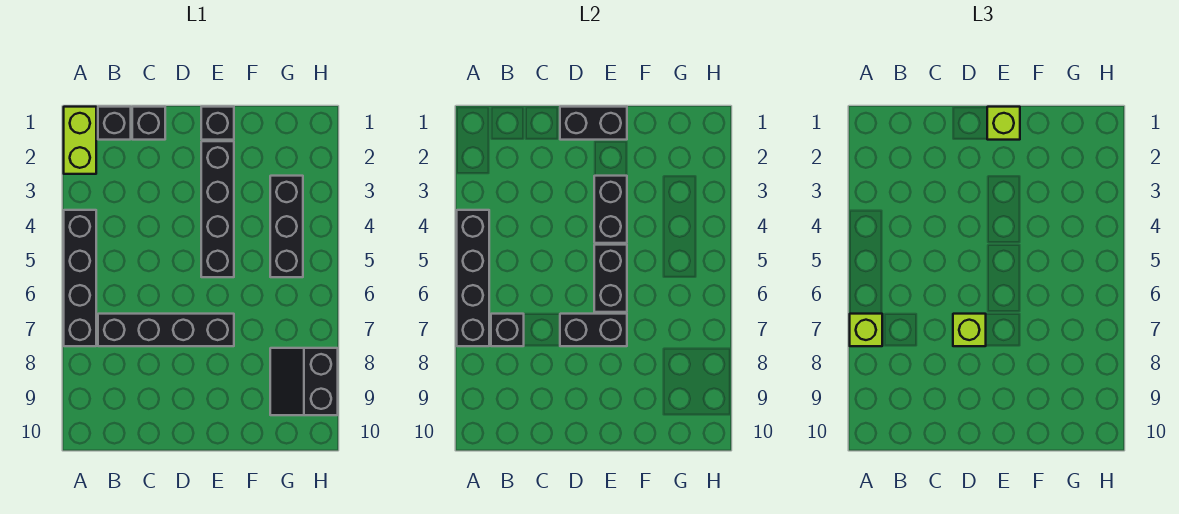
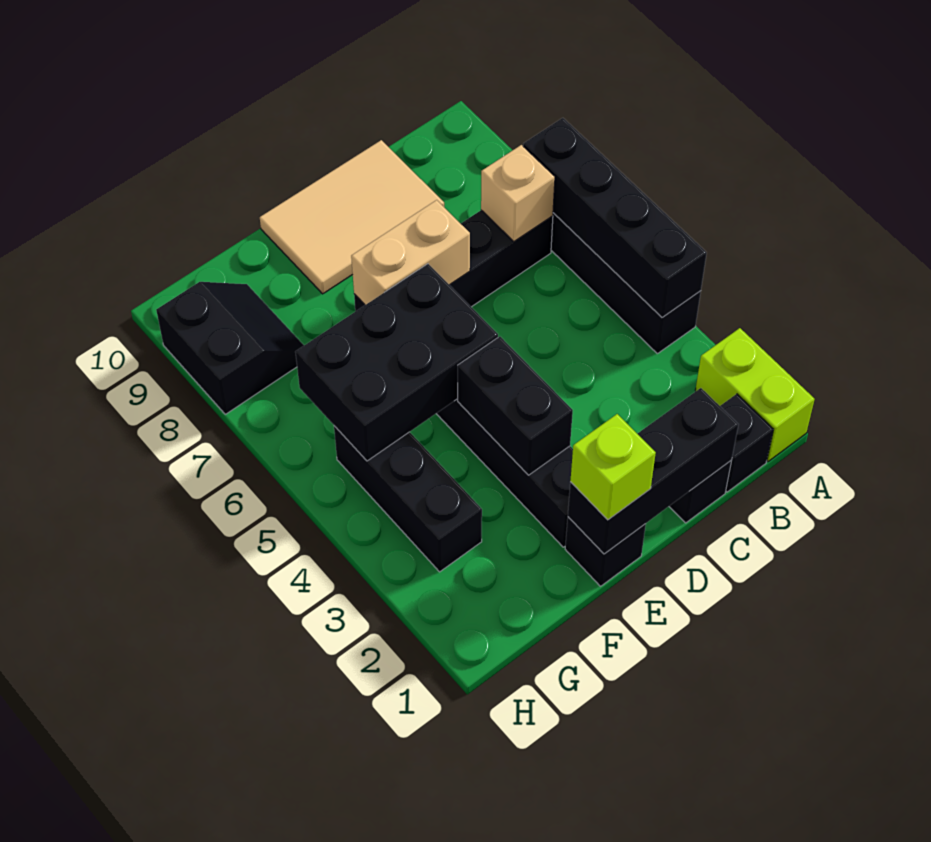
lime brick A7 level 3 -> none
black brick B7 level 2 -> tan brick B7 level 2
none -> tan tile C9:E10 level 1
black brick D1:E1 level 2 -> black brick C1:E1 level 2
black brick D7:E7 level 2 -> tan brick D7:E7 level 2
lime brick D7 level 3 -> none
black brick E5:E6 level 2 -> black brick E5:G6 level 2

